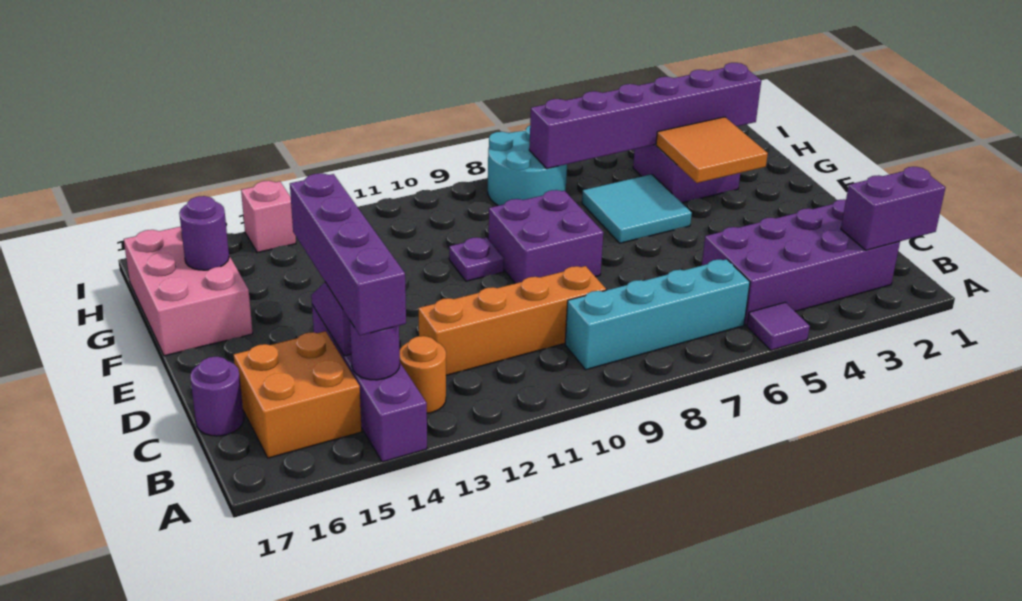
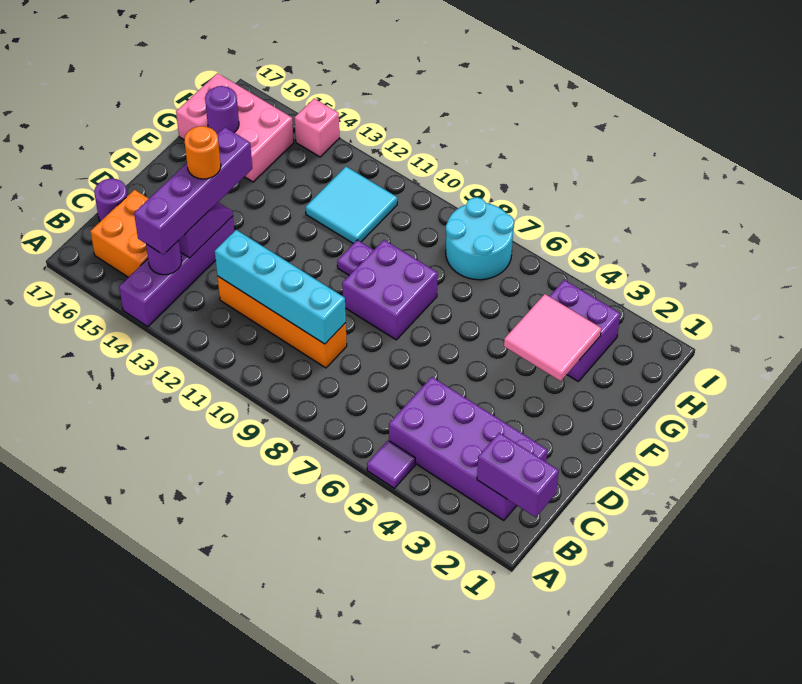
cyan brick B6:B9 level 1 -> cyan brick C9:C12 level 2
orange round brick B13 level 1 -> orange round brick D14 level 4
orange tile F3:G4 level 2 -> pink tile F3:G4 level 2
cyan tile F5:G6 level 1 -> cyan tile G11:H12 level 1
pink brick F16:H17 level 1 -> pink brick G15:H17 level 1
purple brick H2:H7 level 2 -> none

